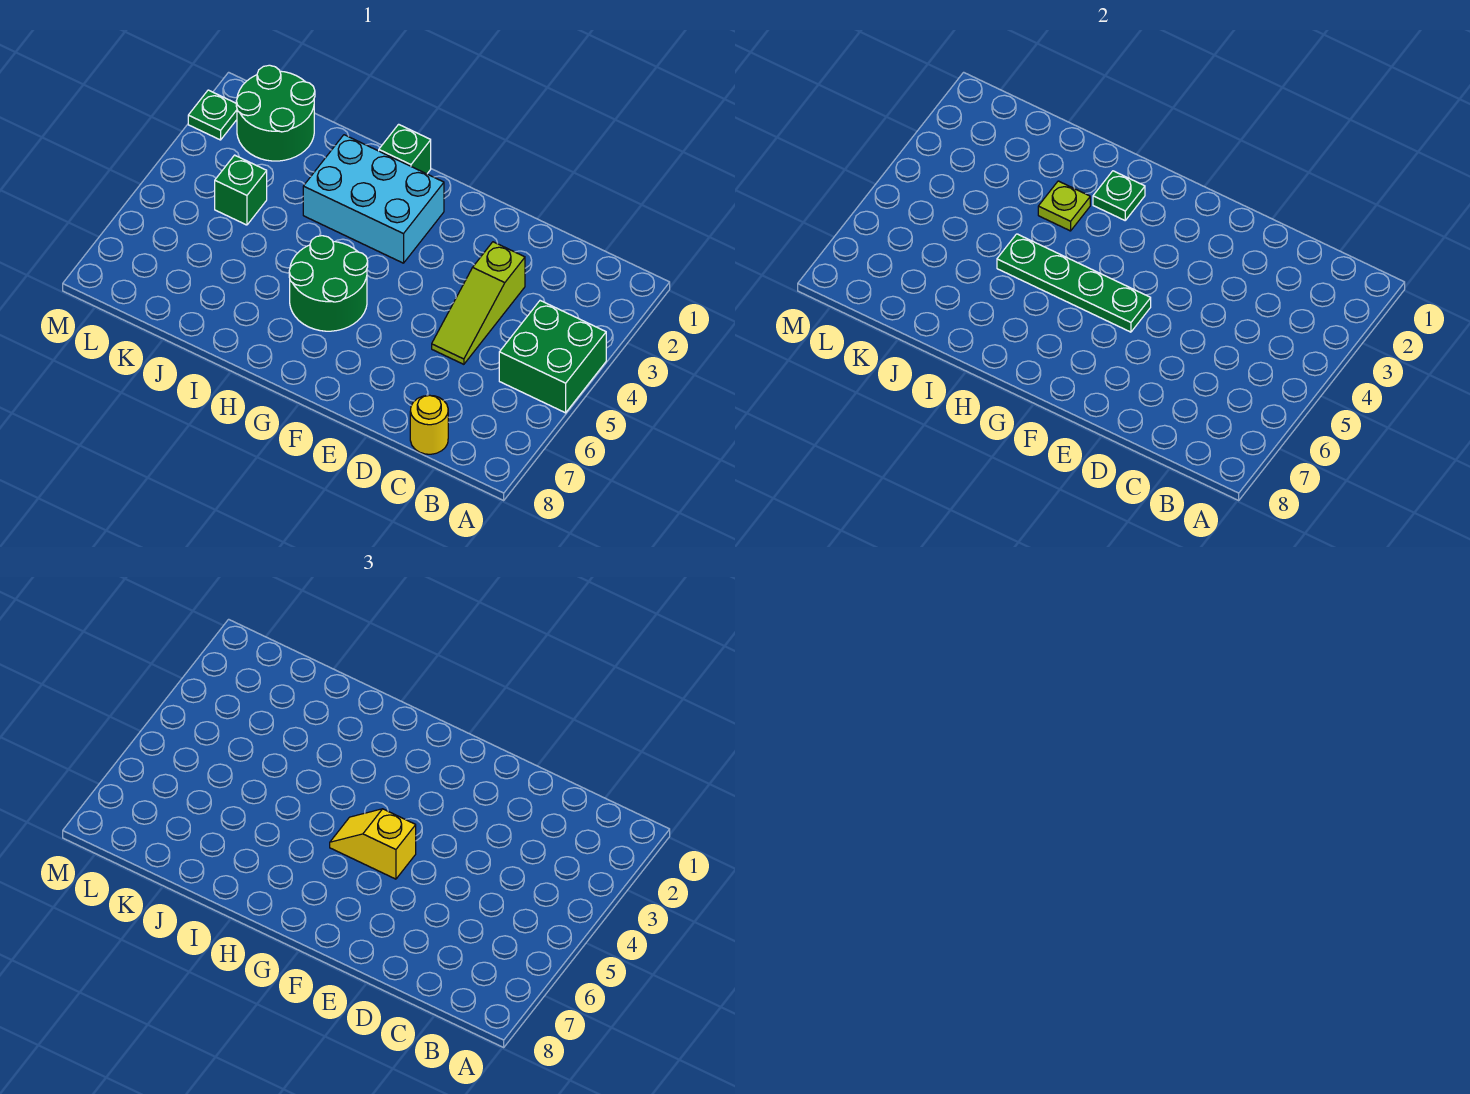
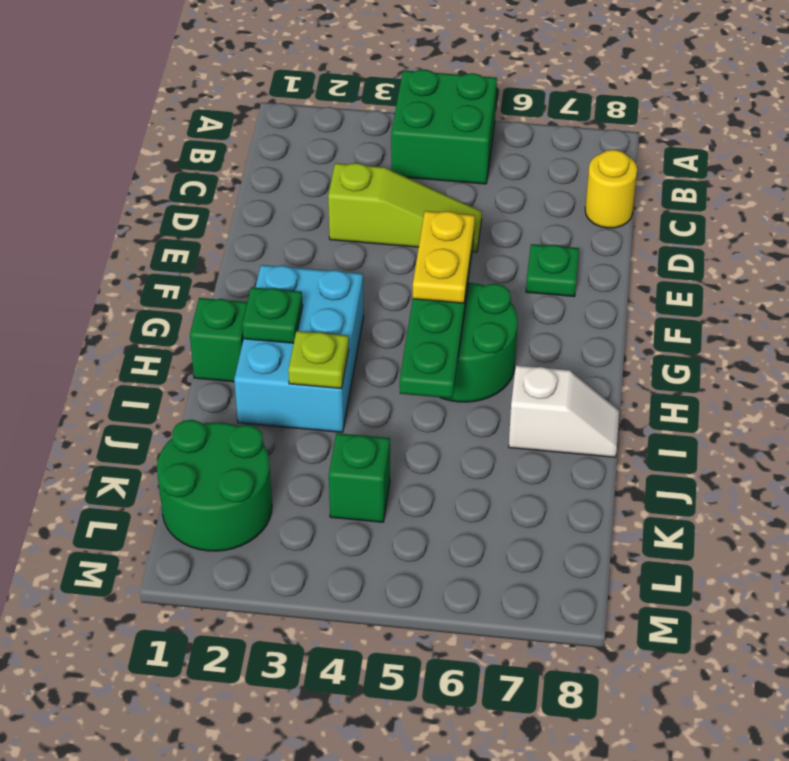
yellow slope F5:G5 level 3 top F -> yellow plate F5:G5 level 3
none -> white slope I7:I8 level 1 top 7
green plate M2 level 1 -> green plate E7 level 1

